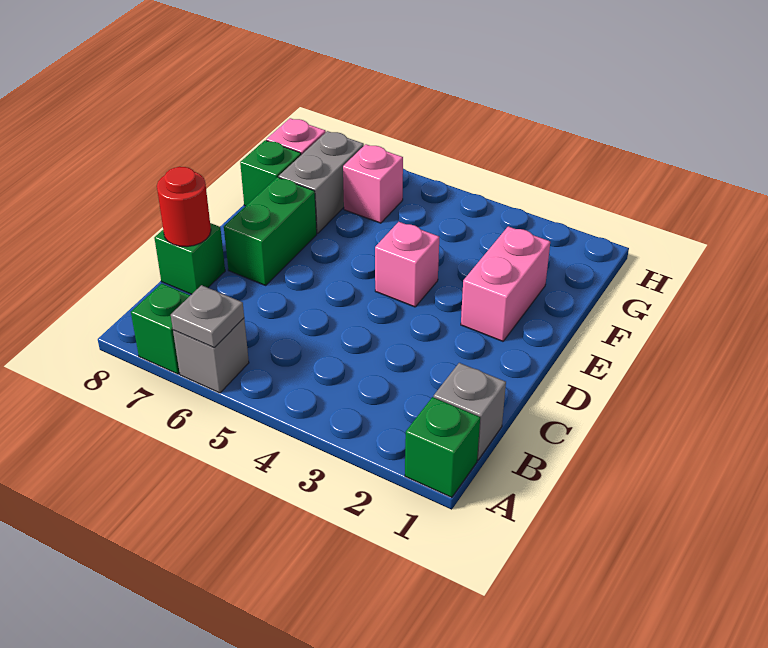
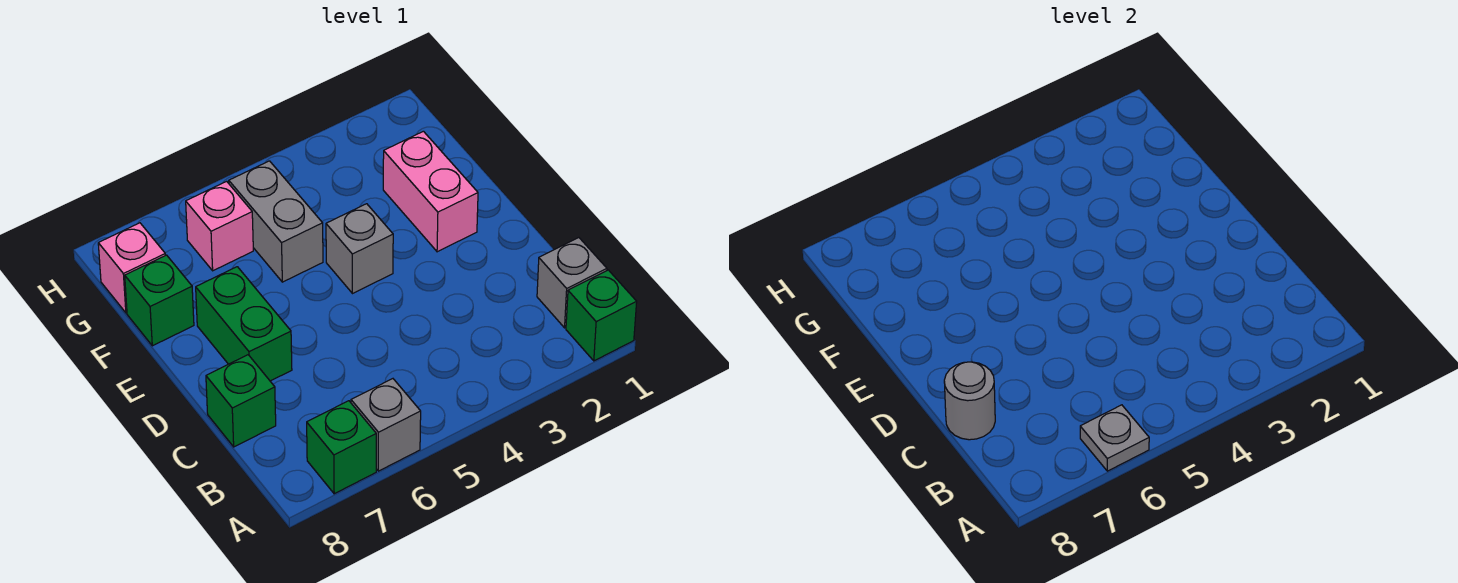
red round brick C8 level 2 -> grey round brick C8 level 2
pink brick E4 level 1 -> grey brick E4 level 1
grey brick F7:G7 level 1 -> grey brick F5:G5 level 1

